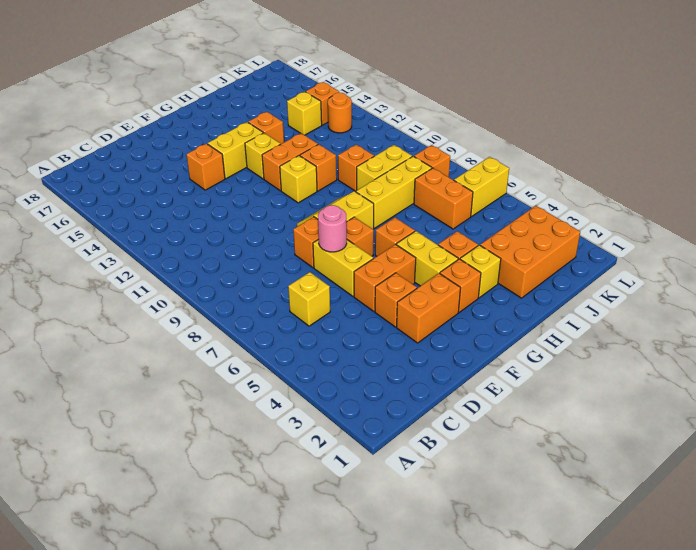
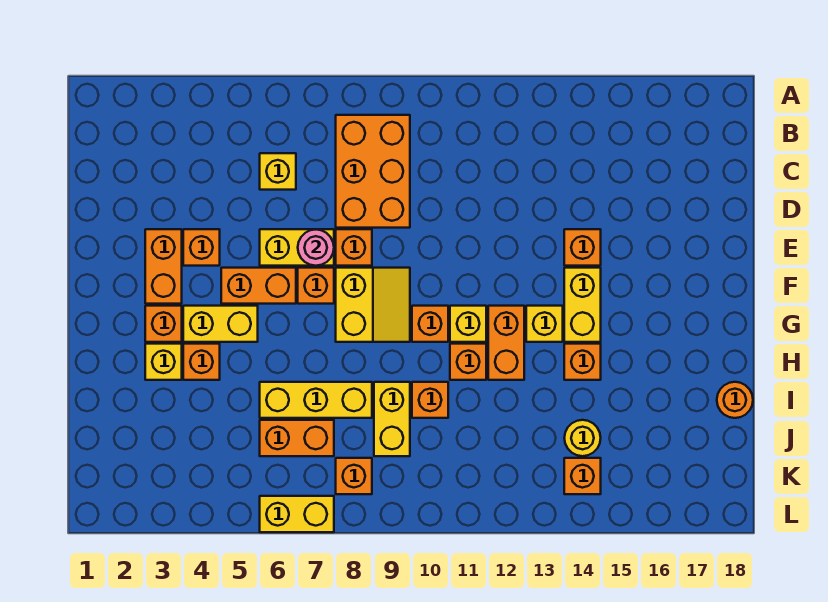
orange brick E5:F5 level 1 -> orange brick F5:F6 level 1
orange brick G6 level 1 -> orange brick G10 level 1
yellow brick H8:J8 level 1 -> yellow brick I6:I8 level 1
orange brick I2:K3 level 1 -> orange brick B8:D9 level 1
yellow brick J14 level 1 -> yellow round brick J14 level 1
yellow brick K6:L6 level 1 -> yellow brick L6:L7 level 1
orange round brick K13 level 1 -> orange round brick I18 level 1

